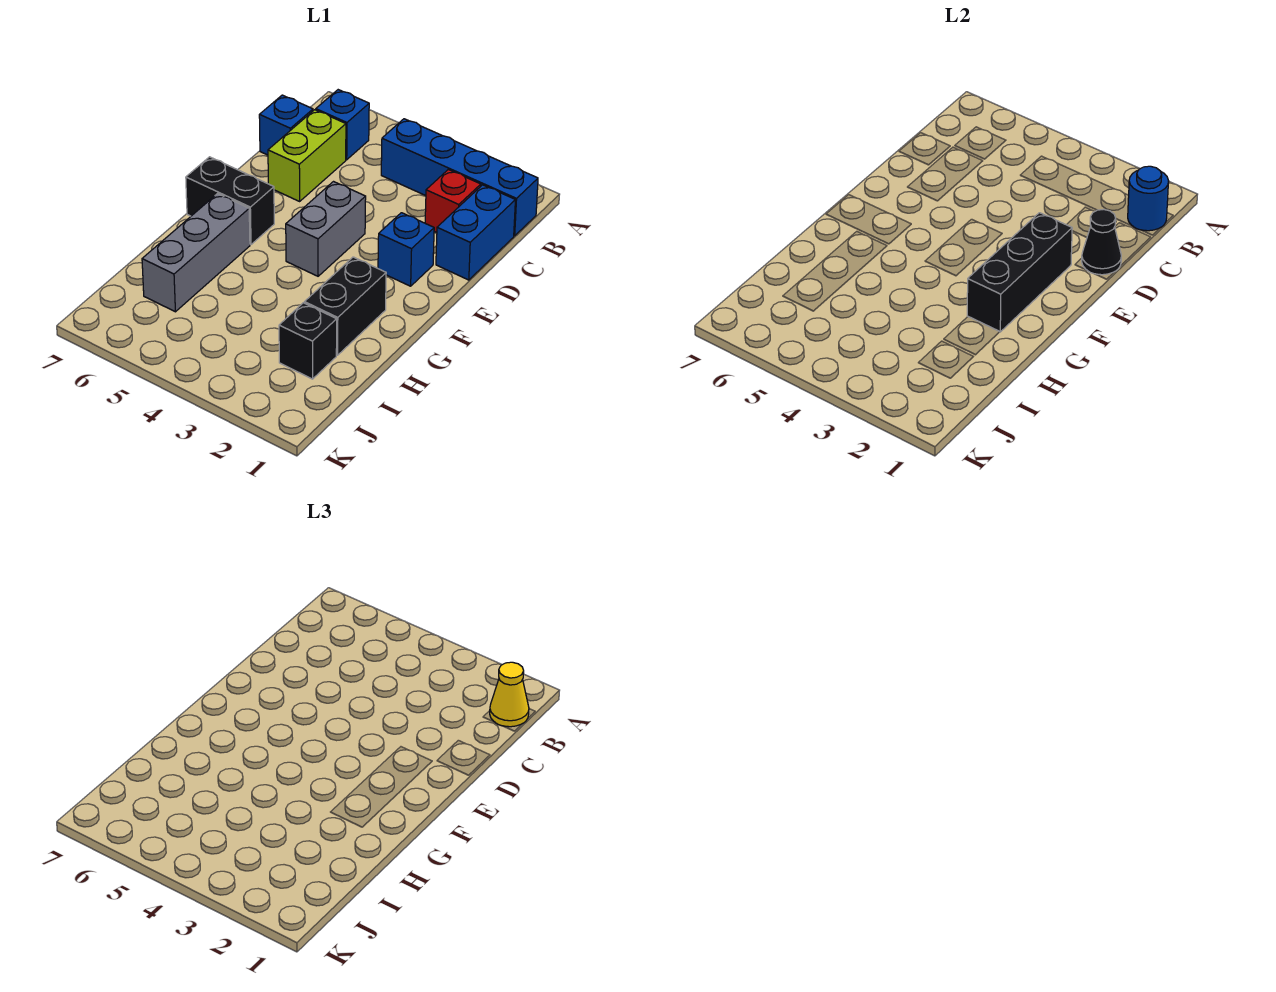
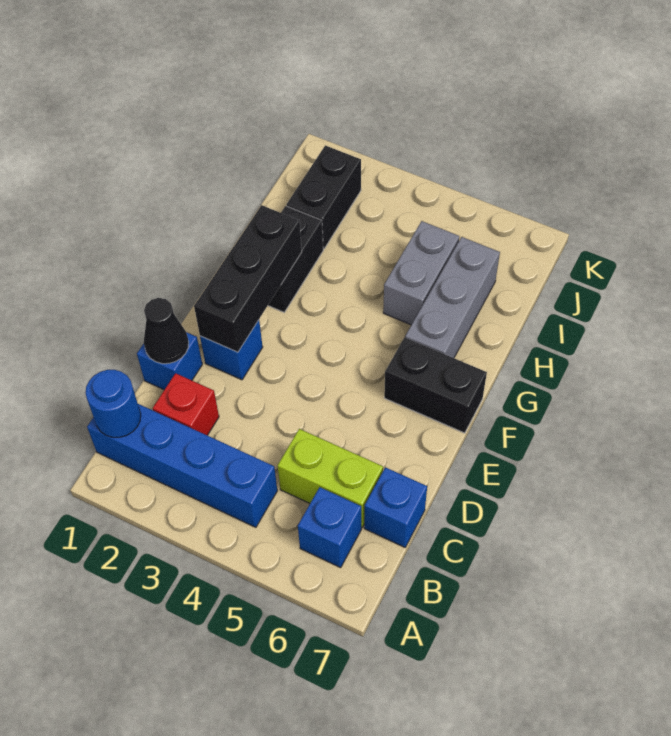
yellow cone B1 level 3 -> none
blue brick C1:D1 level 1 -> blue brick D1 level 1
lime brick C6:D6 level 1 -> lime brick C5:C6 level 1
grey brick E4:F4 level 1 -> grey brick H5:I5 level 1
black brick I2 level 1 -> black brick I2:J2 level 1

